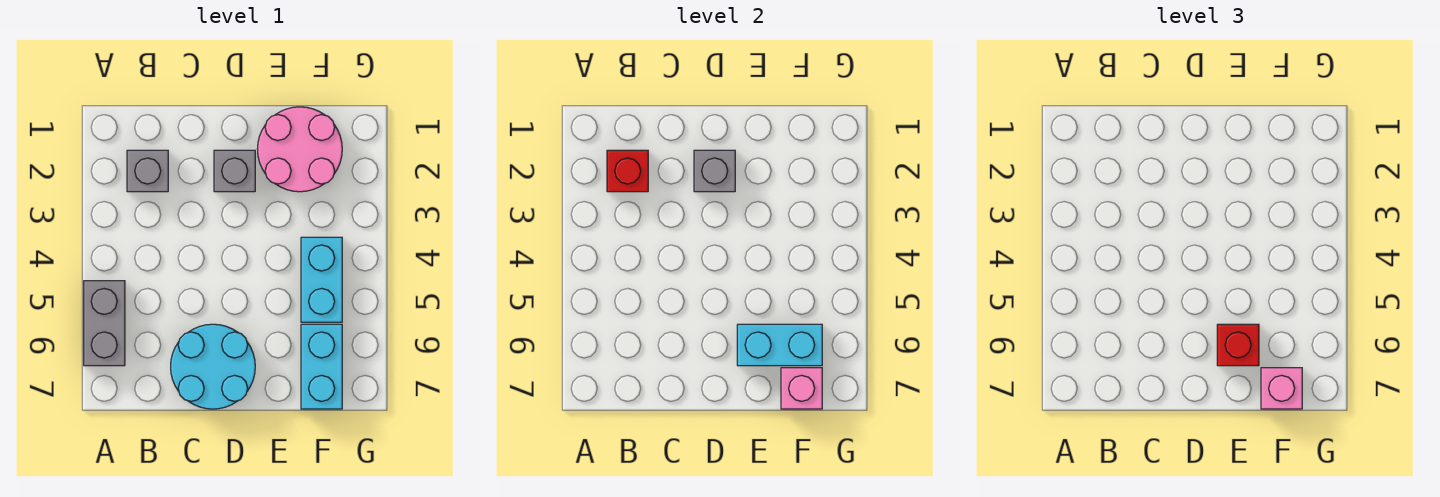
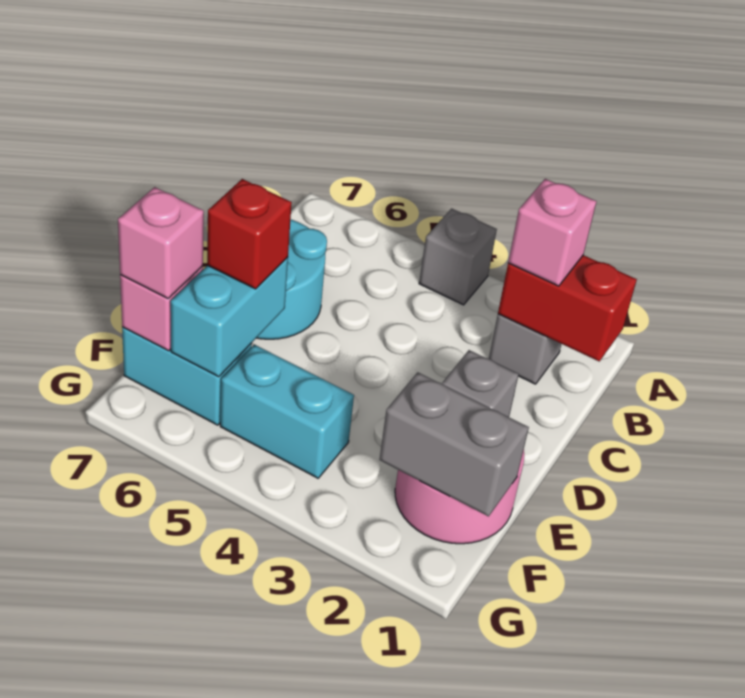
grey brick A5:A6 level 1 -> grey brick F1:F2 level 2
red brick B2 level 2 -> red brick B1:B2 level 2
none -> pink brick B2 level 3
grey brick D2 level 2 -> grey brick A4 level 1

